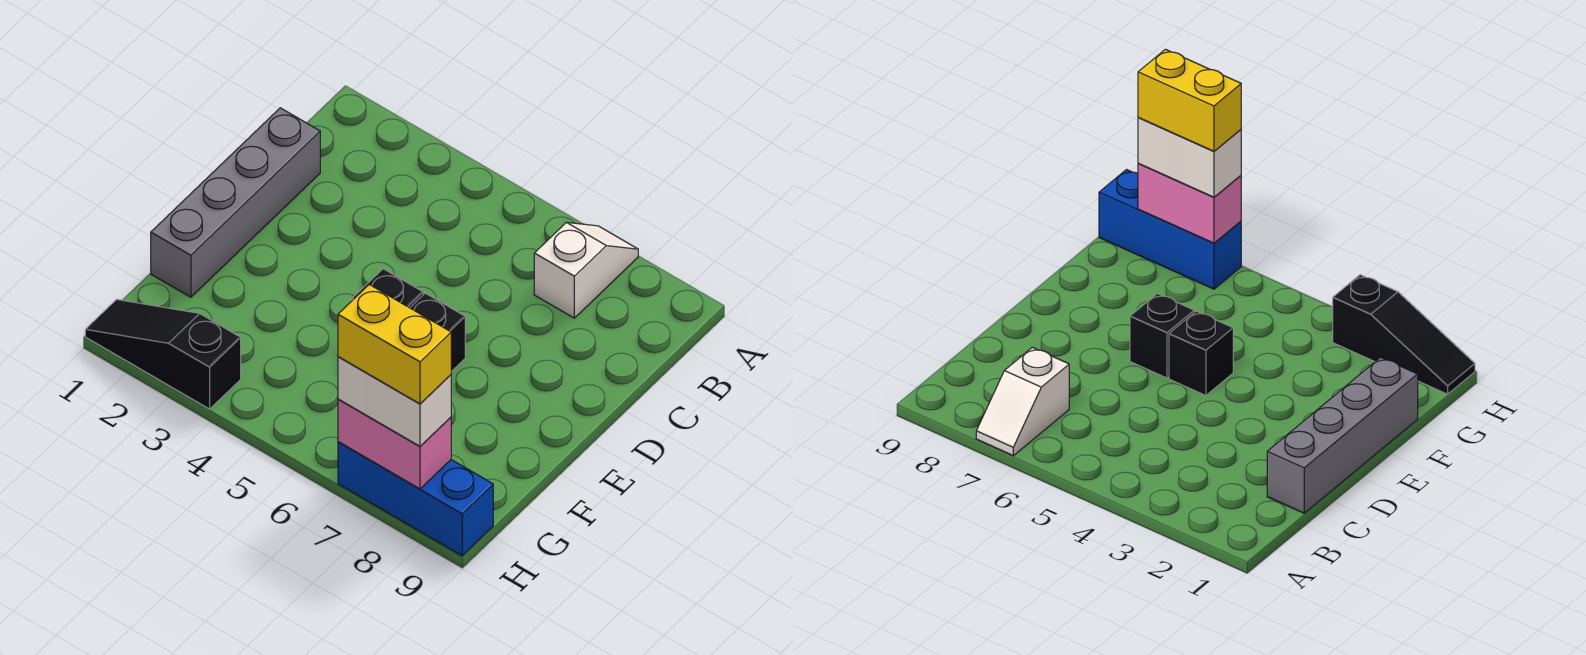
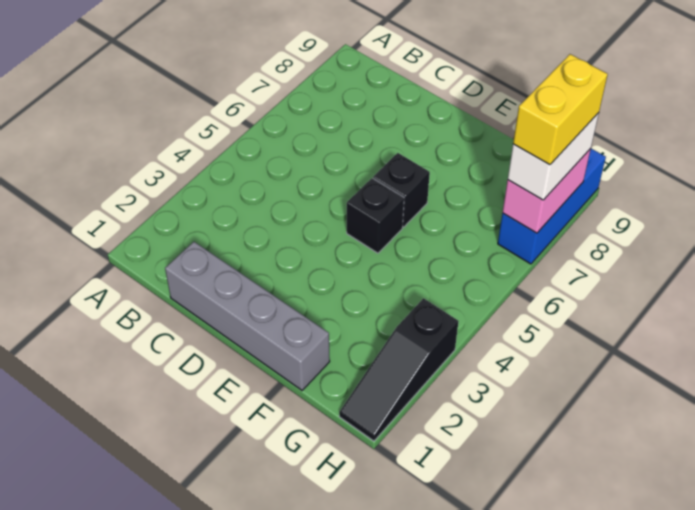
white slope A7:B7 level 1 top B -> none

